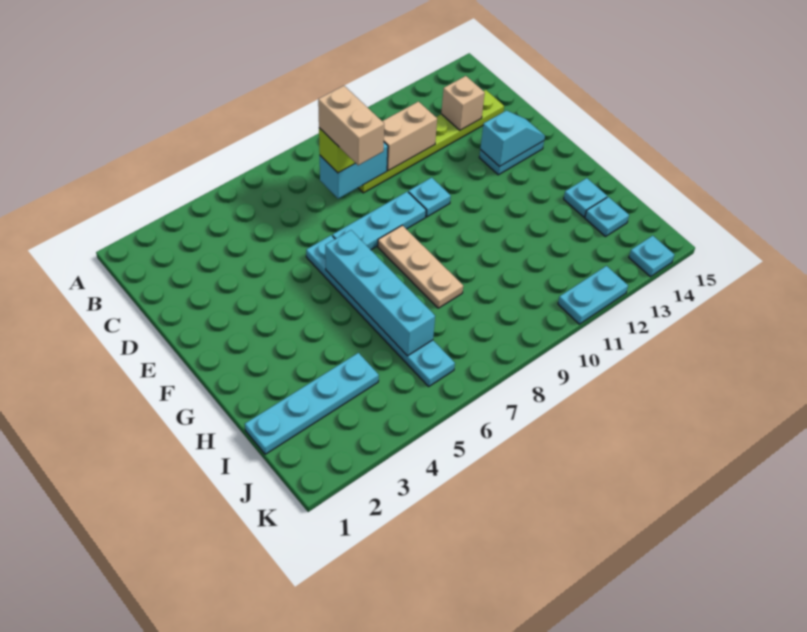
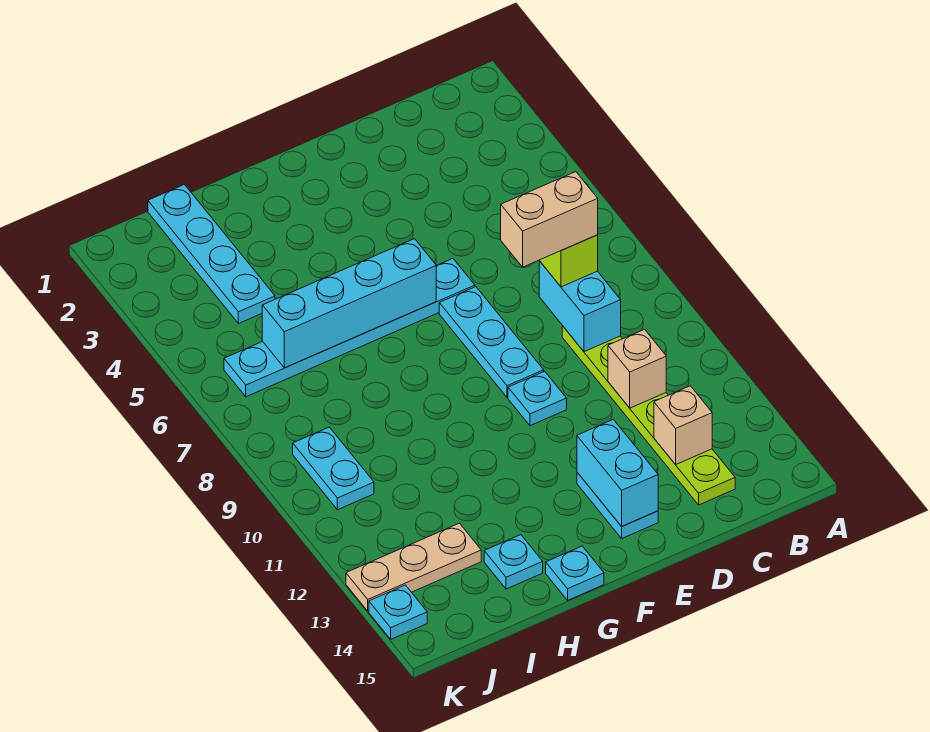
tan brick C10:C11 level 2 -> tan brick C11 level 2
cyan slope E13:E14 level 2 top 13 -> cyan brick E13:E14 level 2
tan plate F8:H8 level 1 -> tan plate I13:K13 level 1
cyan plate I14 level 1 -> cyan plate G15 level 1
cyan plate K11:K12 level 1 -> cyan plate J9:J10 level 1

